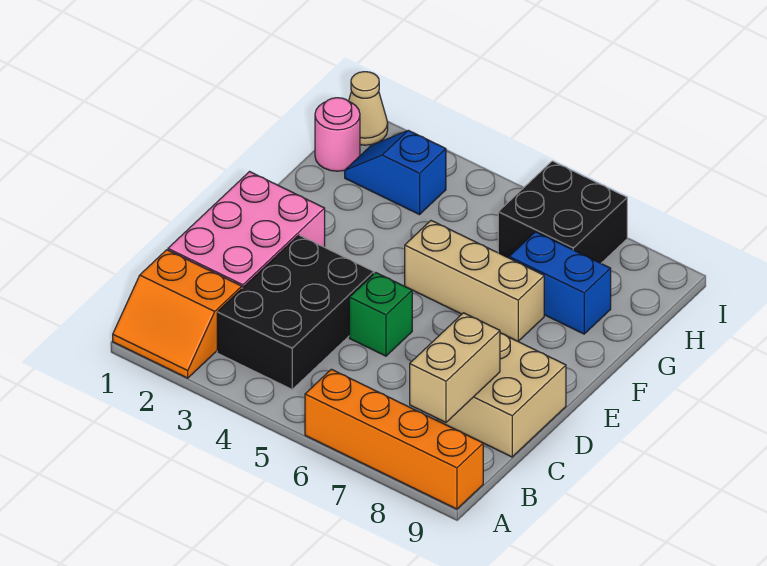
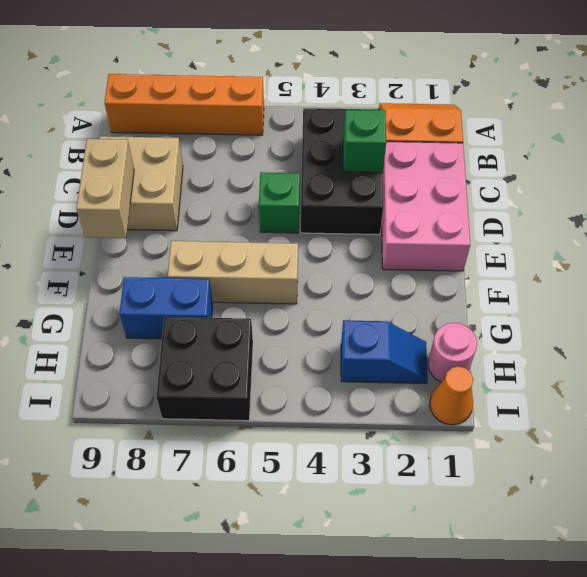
tan brick B8:C8 level 2 -> tan brick D9:E9 level 2
none -> green brick C3 level 2
tan cone I1 level 1 -> orange cone I1 level 1

